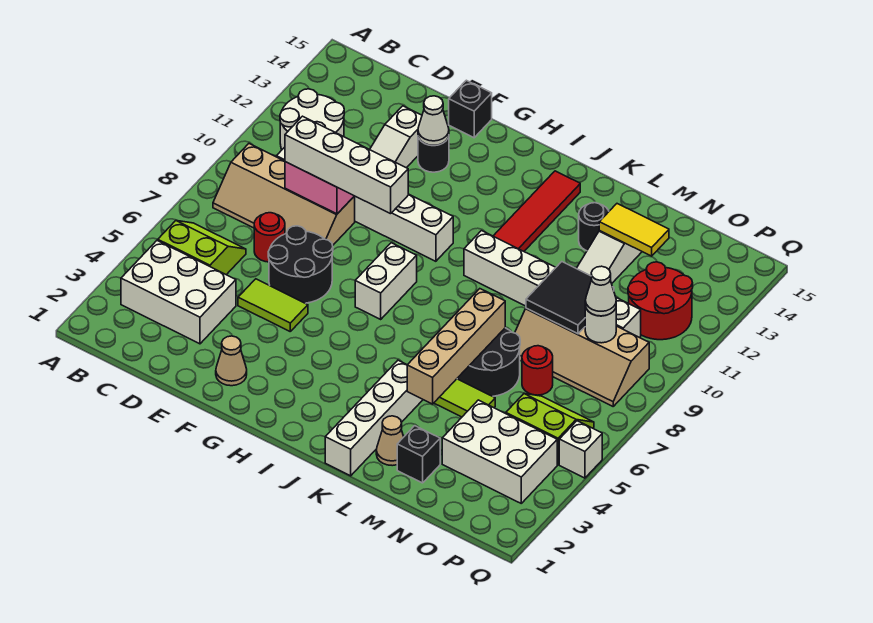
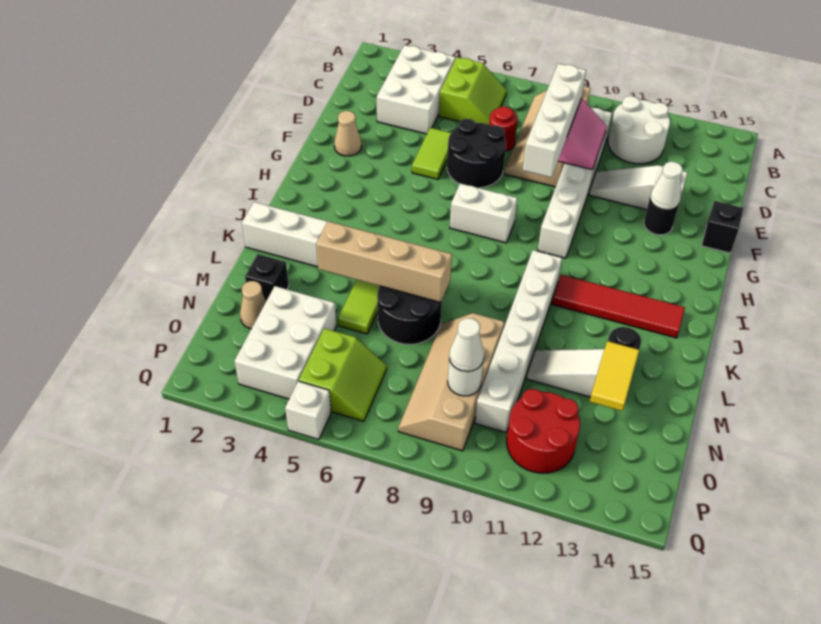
tan cone L2 level 1 -> tan cone N2 level 1
black tile M9:N10 level 2 -> none
red round brick N7 level 1 -> none

